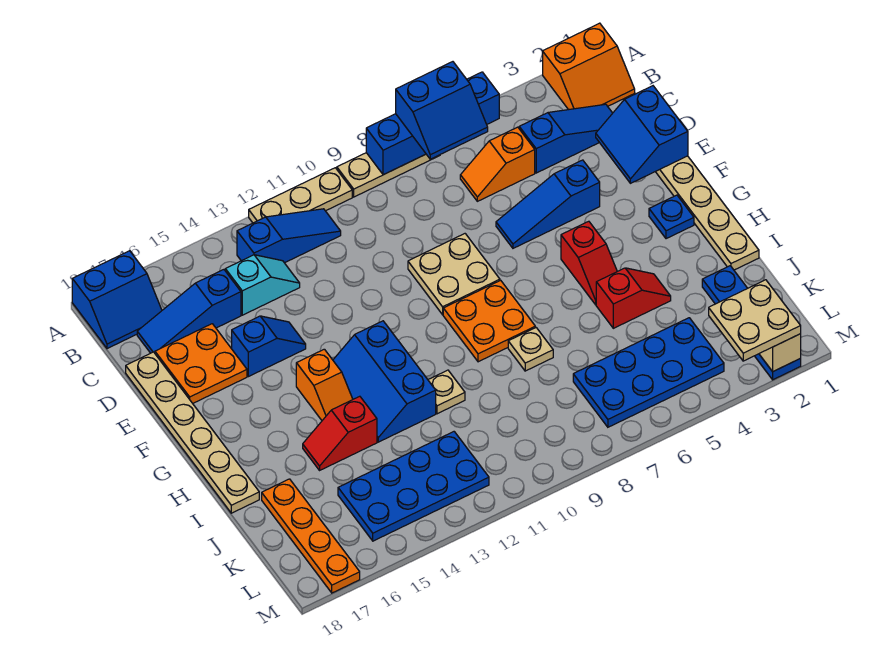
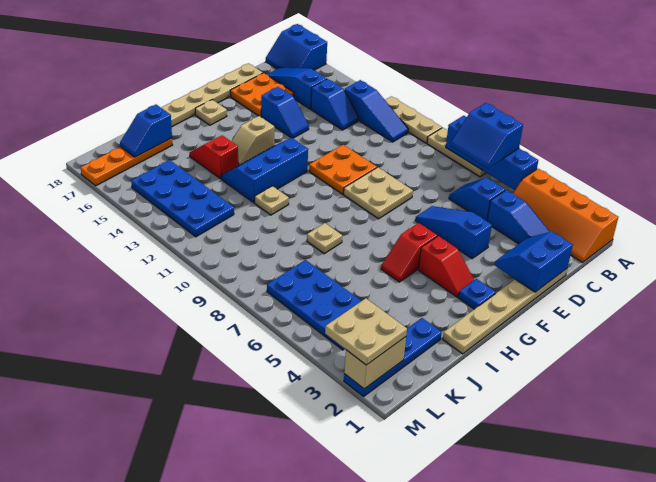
orange slope A1:B2 level 1 top A -> orange slope A1:B4 level 1 top A
orange slope C5:C6 level 1 top 5 -> blue slope C5:C6 level 1 top 5
cyan slope C13:C14 level 1 top 14 -> blue slope C13:C14 level 1 top 14
orange plate G8:H9 level 1 -> orange plate E10:F11 level 1
orange slope G14:H14 level 1 top G -> tan slope G14:H14 level 1 top G
none -> tan plate G17 level 1
red slope I4:I5 level 1 top 5 -> red slope G3:G4 level 1 top 4
none -> blue slope J17:K17 level 2 top J

